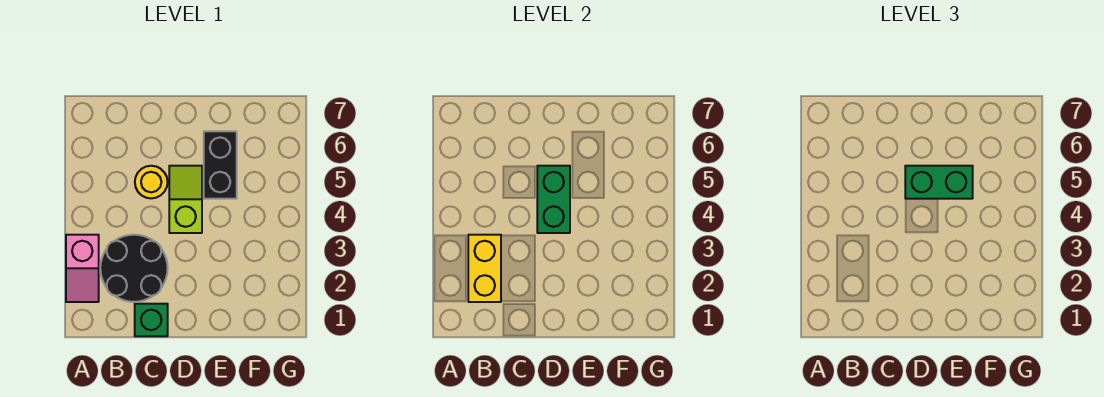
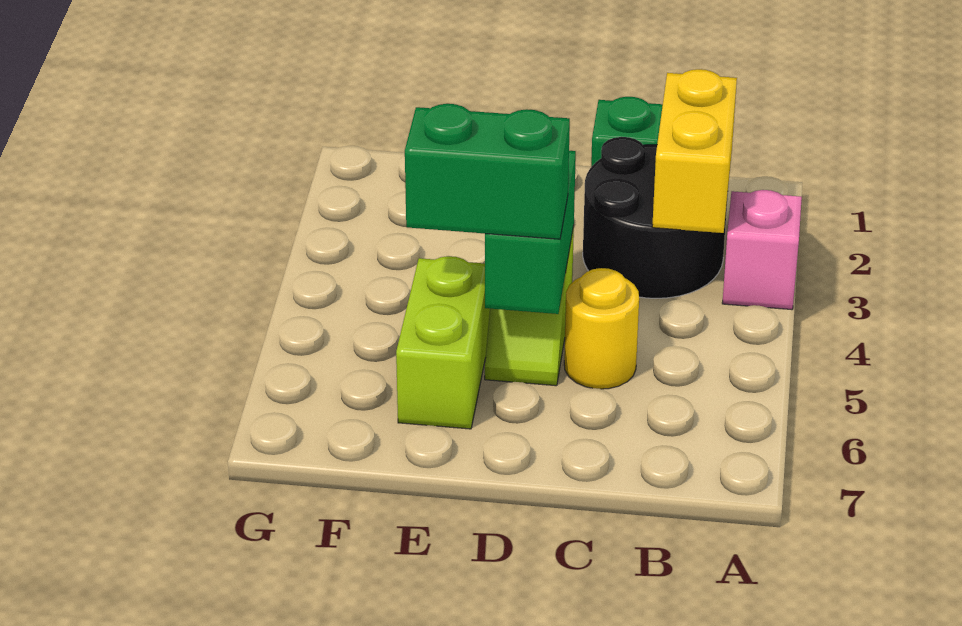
black brick E5:E6 level 1 -> lime brick E5:E6 level 1

